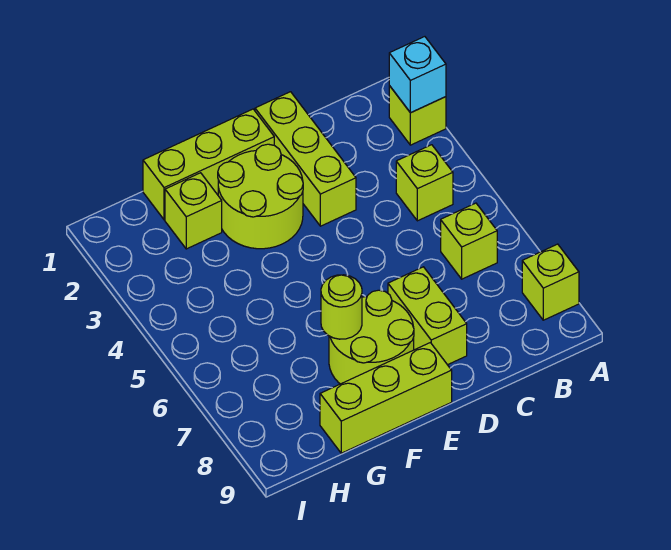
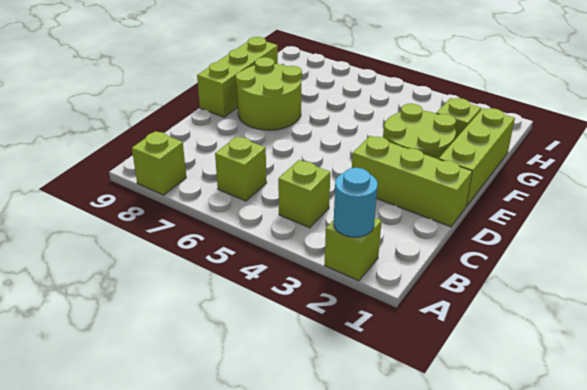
cyan brick A2 level 2 -> cyan round brick A2 level 2
lime brick D7:D8 level 1 -> none
lime round brick F7 level 2 -> none

